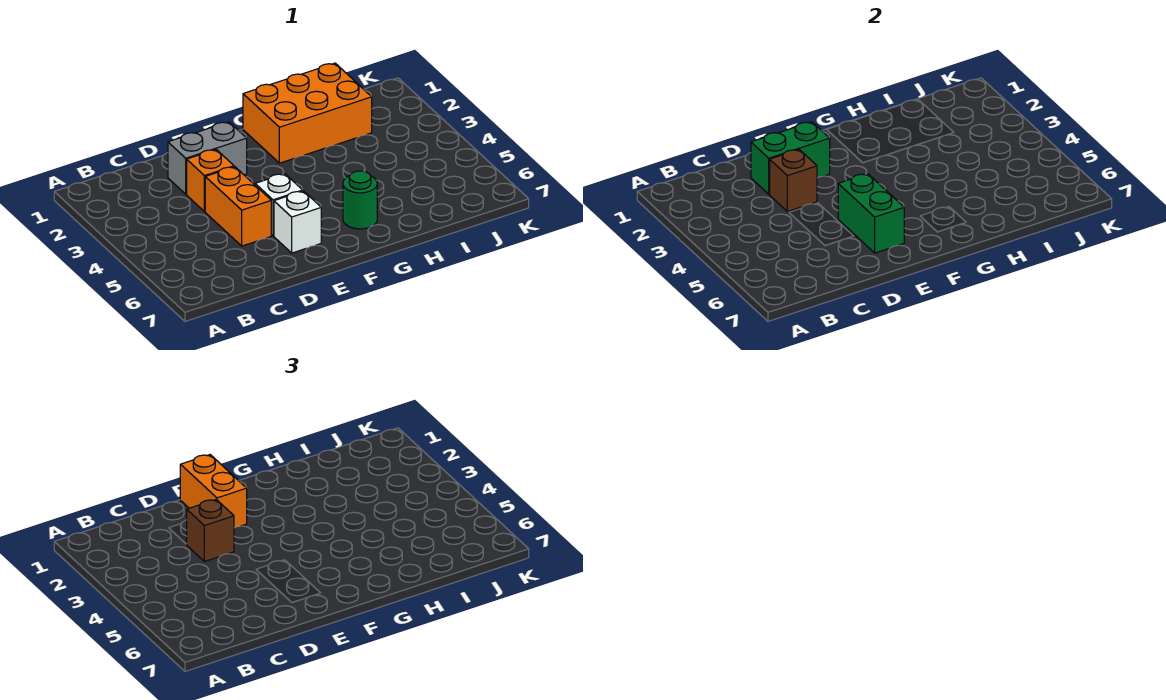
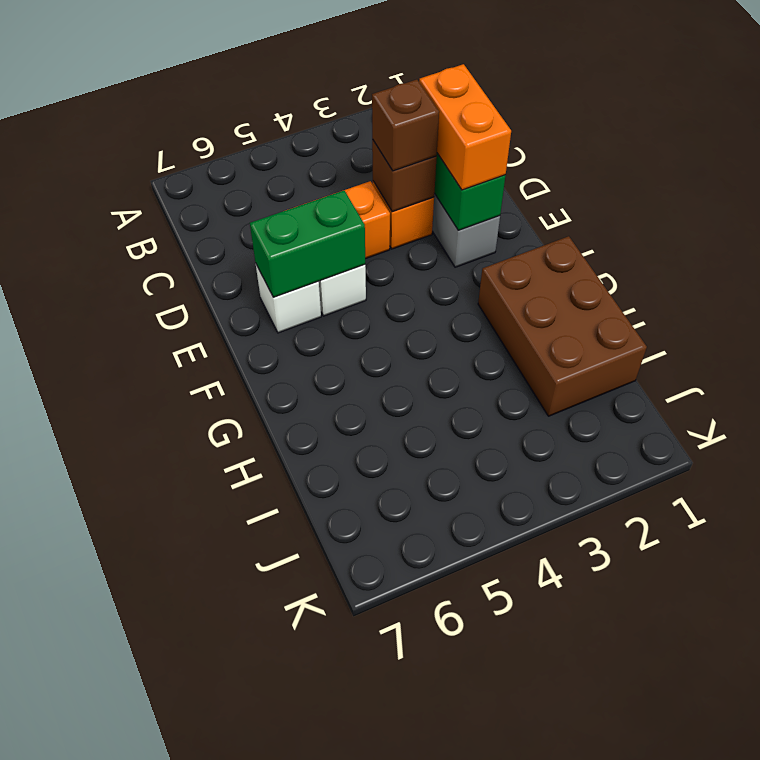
orange brick E1:E2 level 3 -> orange brick D2:E2 level 3
orange brick G1:I2 level 1 -> brown brick G1:I2 level 1
green round brick G6 level 1 -> none

